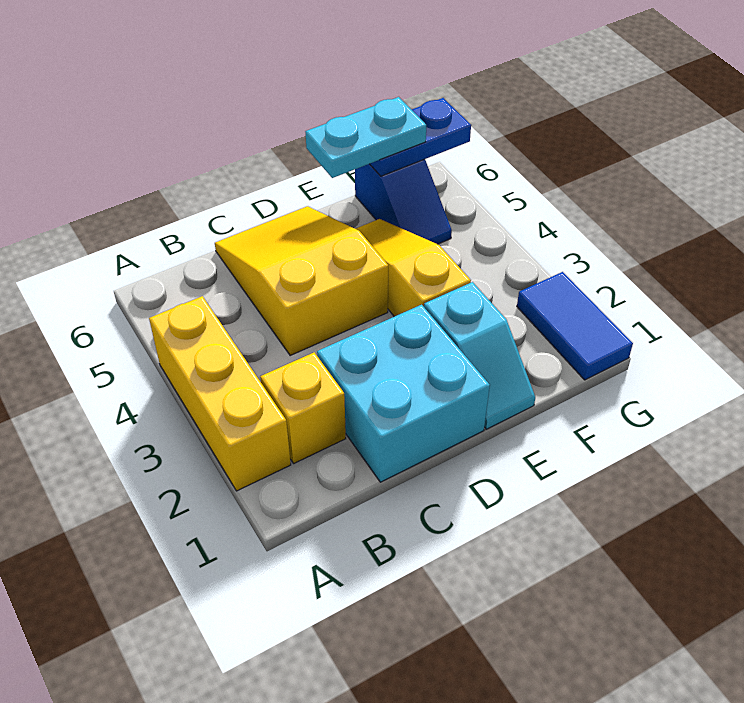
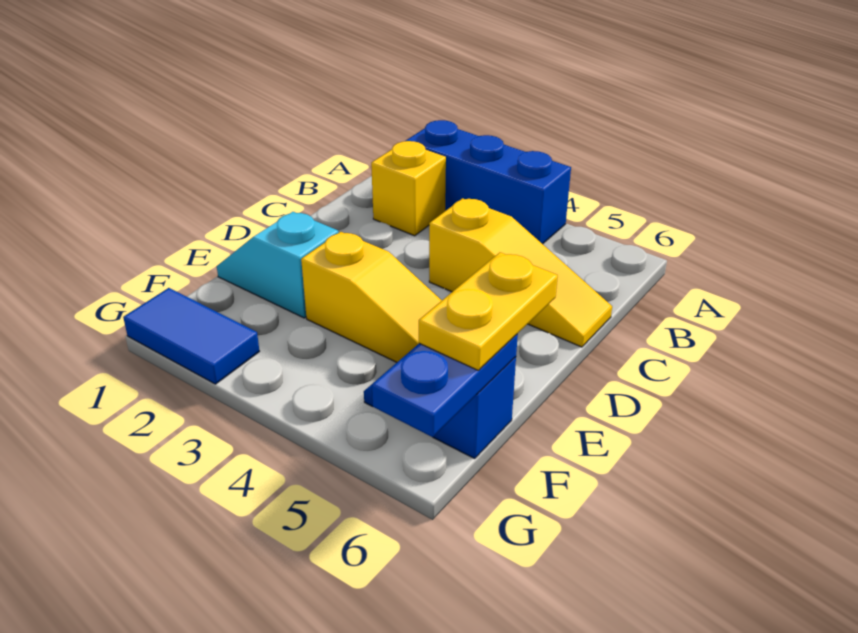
yellow brick A2:A4 level 1 -> blue brick A2:A4 level 1
cyan brick C1:D2 level 1 -> none
yellow slope C4:D6 level 1 top 4 -> yellow slope C4:C6 level 1 top 4
cyan plate E6:F6 level 3 -> yellow plate E6:F6 level 3

